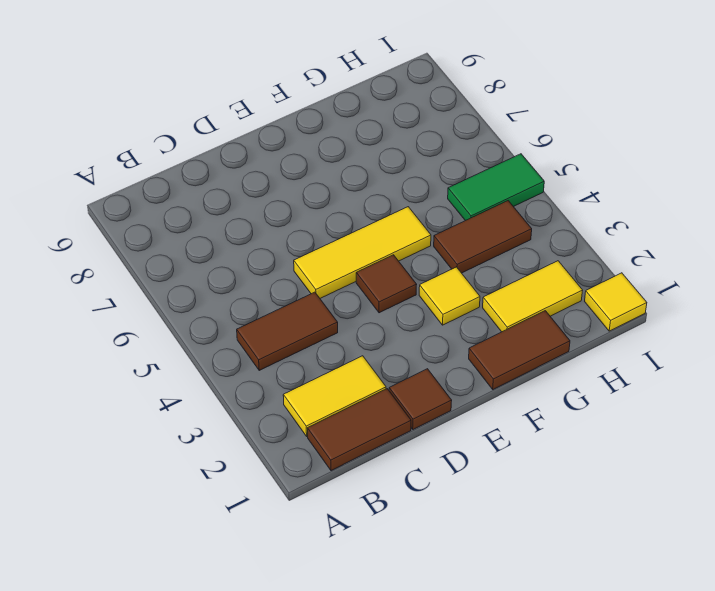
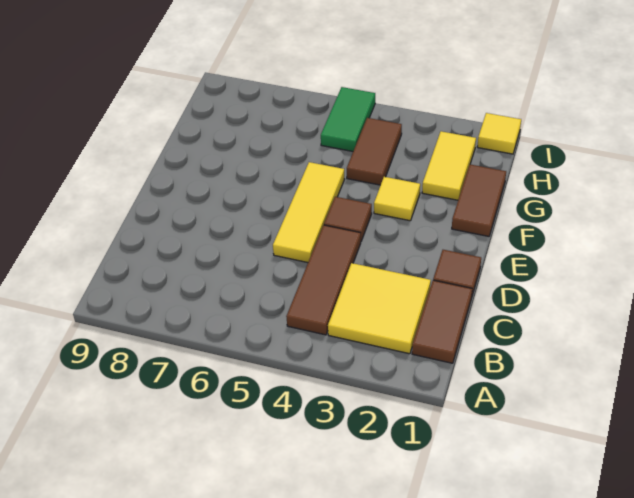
yellow tile B2:C2 level 1 -> yellow tile B2:C3 level 1
brown tile B4:C4 level 1 -> brown tile B4:D4 level 1

